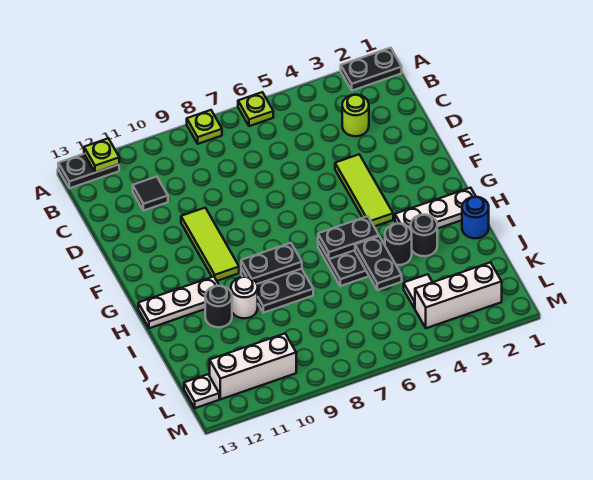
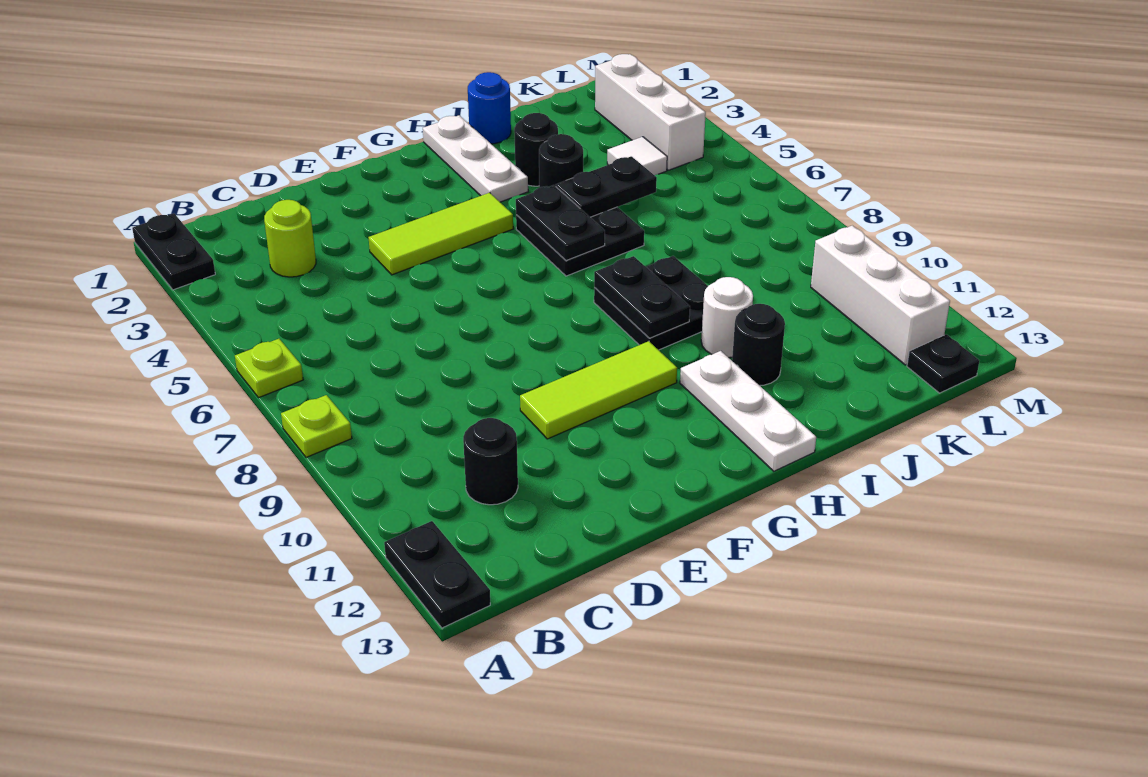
lime plate A12 level 2 -> none
black tile C11 level 1 -> black round brick C11 level 1
white plate L13 level 1 -> black plate L13 level 1

